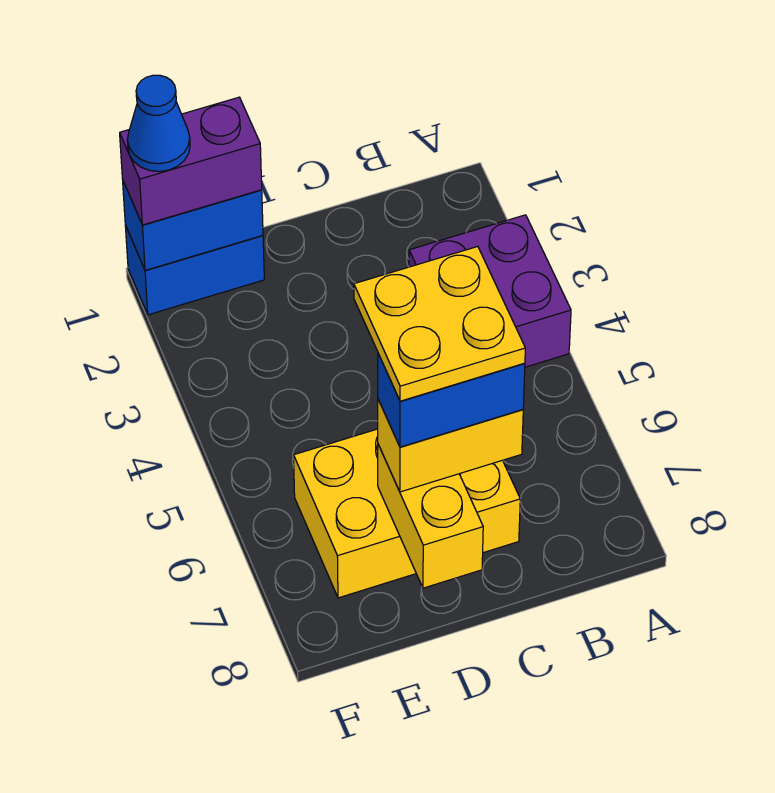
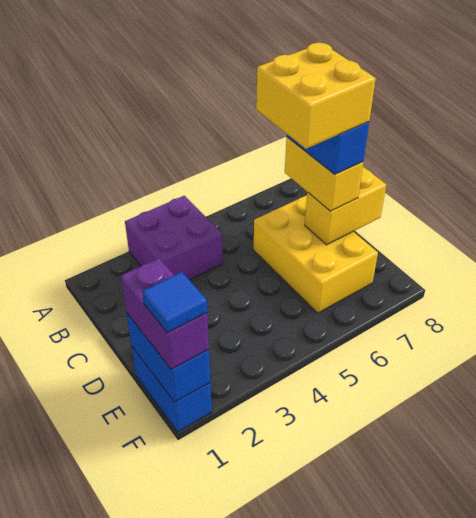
yellow plate C6:D7 level 5 -> yellow brick C6:D7 level 5
blue cone F1 level 4 -> blue tile F1 level 4

